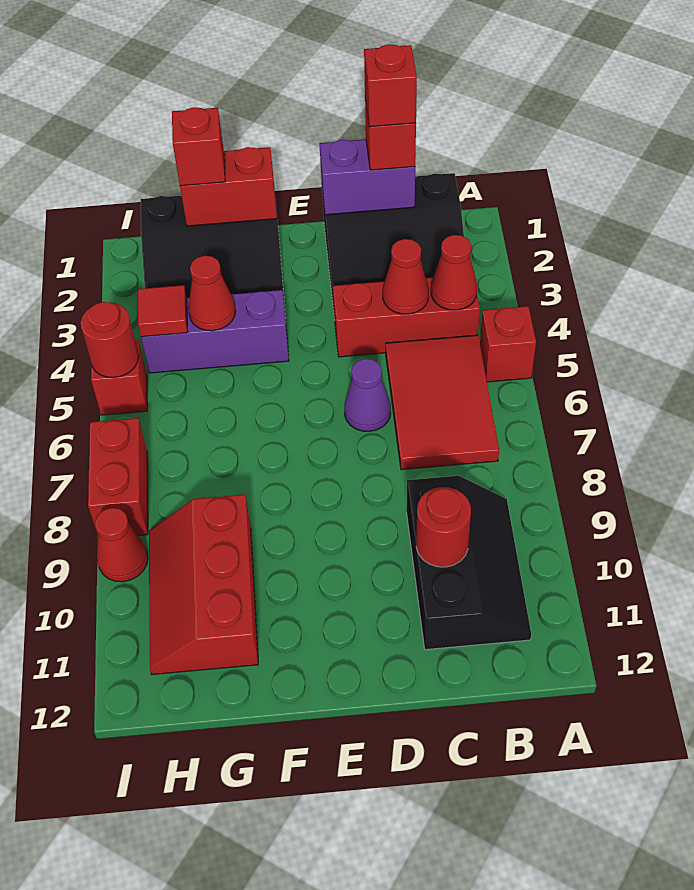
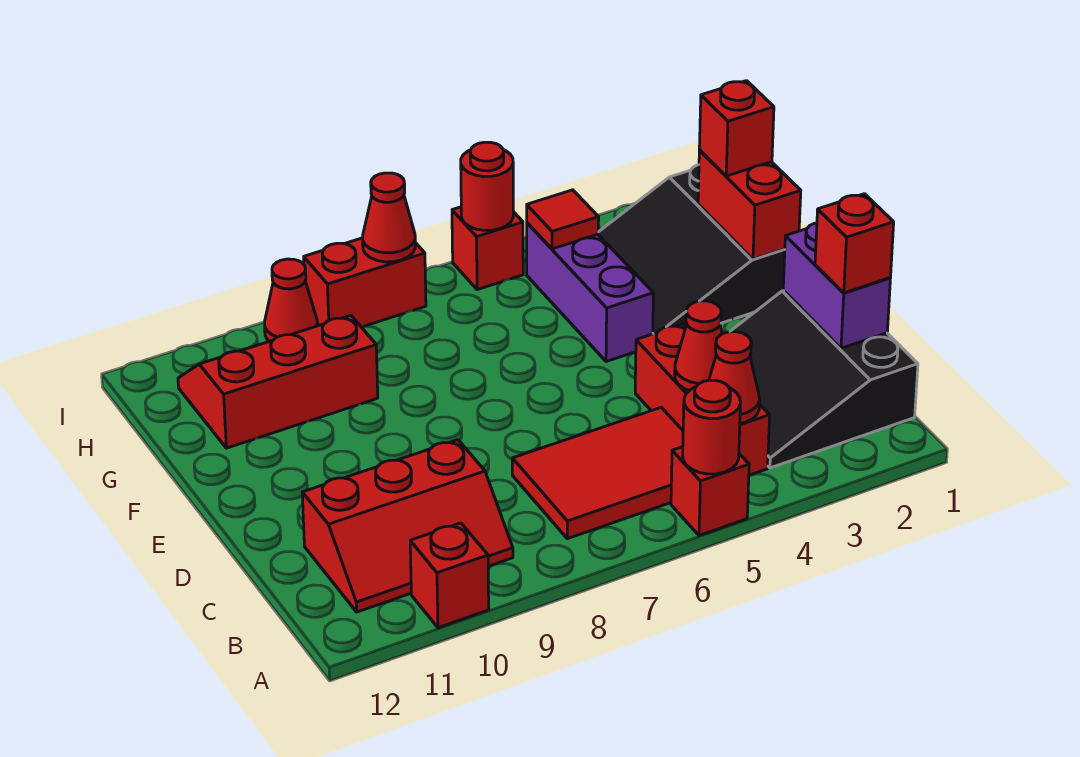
black slope B9:C11 level 1 top C -> red slope B9:C11 level 1 top C
red brick C1 level 4 -> red brick A10 level 1
red round brick C10 level 2 -> red round brick A5 level 2
purple cone D6 level 1 -> none
red cone G4 level 2 -> red cone I7 level 2

